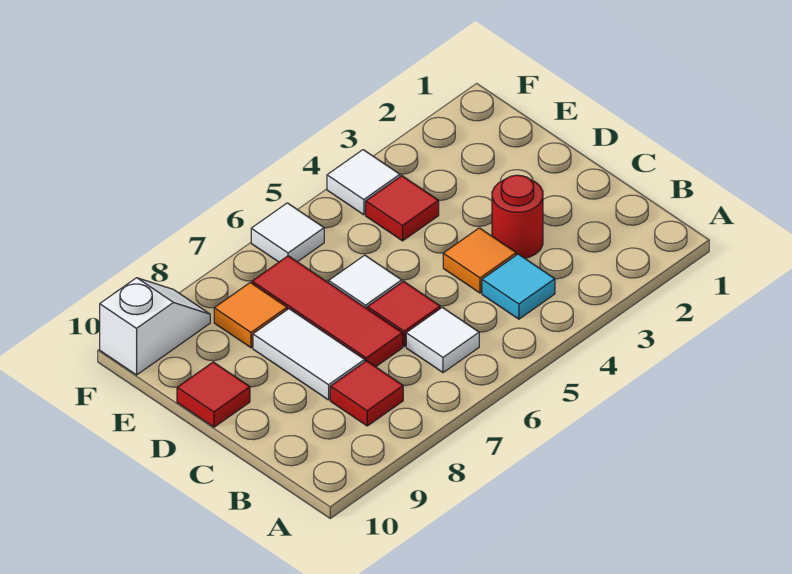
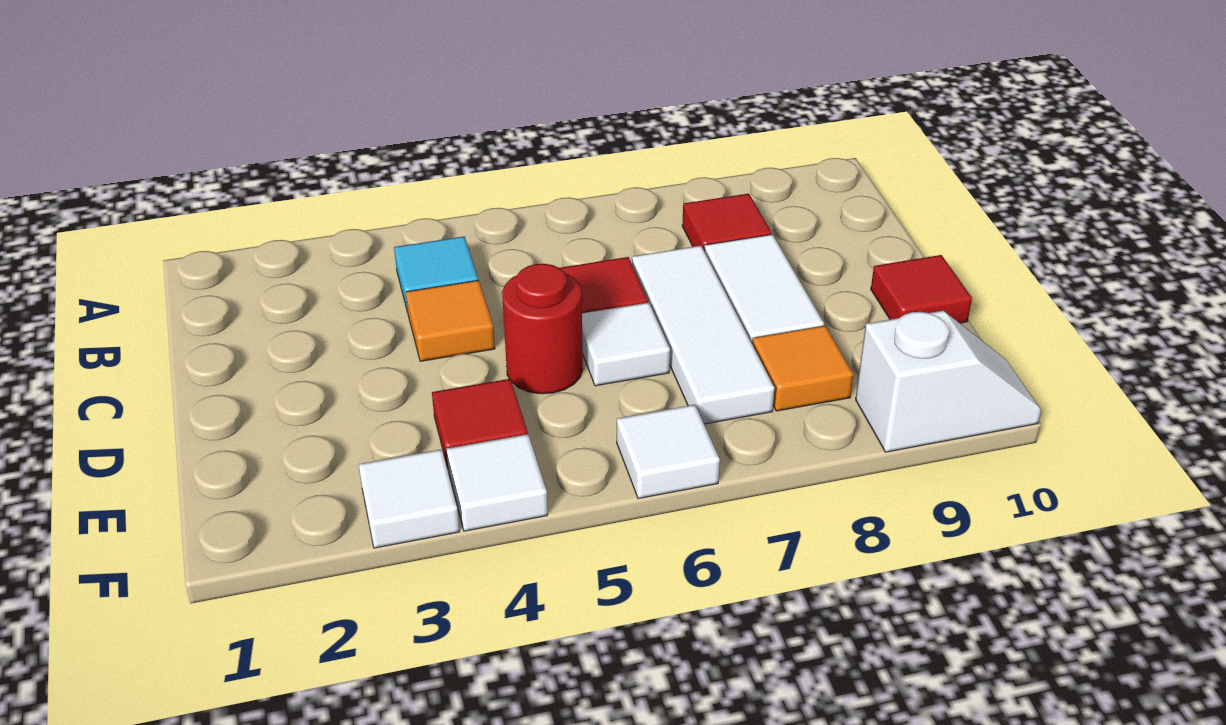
white tile B6 level 1 -> white tile F3 level 1
red round brick C3 level 1 -> red round brick D5 level 1
red tile C7:E7 level 1 -> white tile C7:E7 level 1
white slope F9:F10 level 1 top 10 -> white slope F9:F10 level 1 top 9

